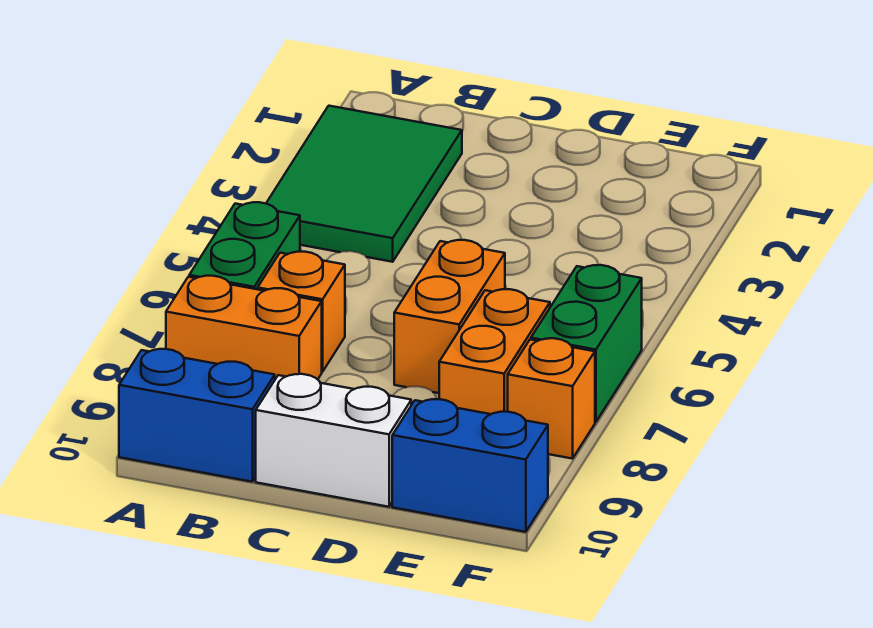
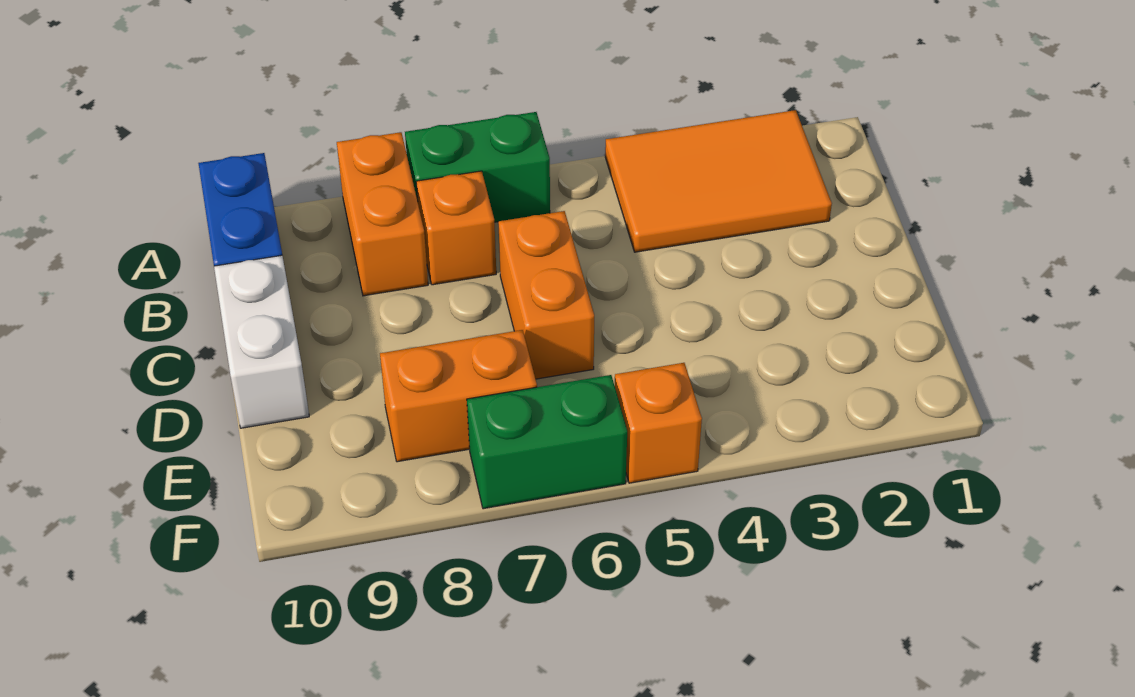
green tile A2:B4 level 1 -> orange tile A2:B4 level 1
orange brick D6:D7 level 1 -> orange brick C6:D6 level 1
blue brick E10:F10 level 1 -> none
orange brick F8 level 1 -> orange brick F5 level 1

